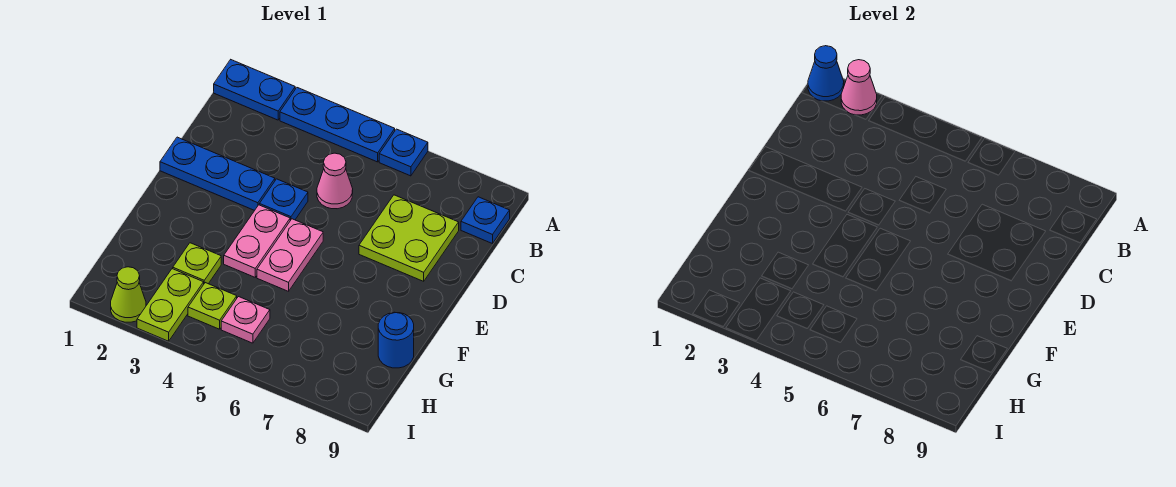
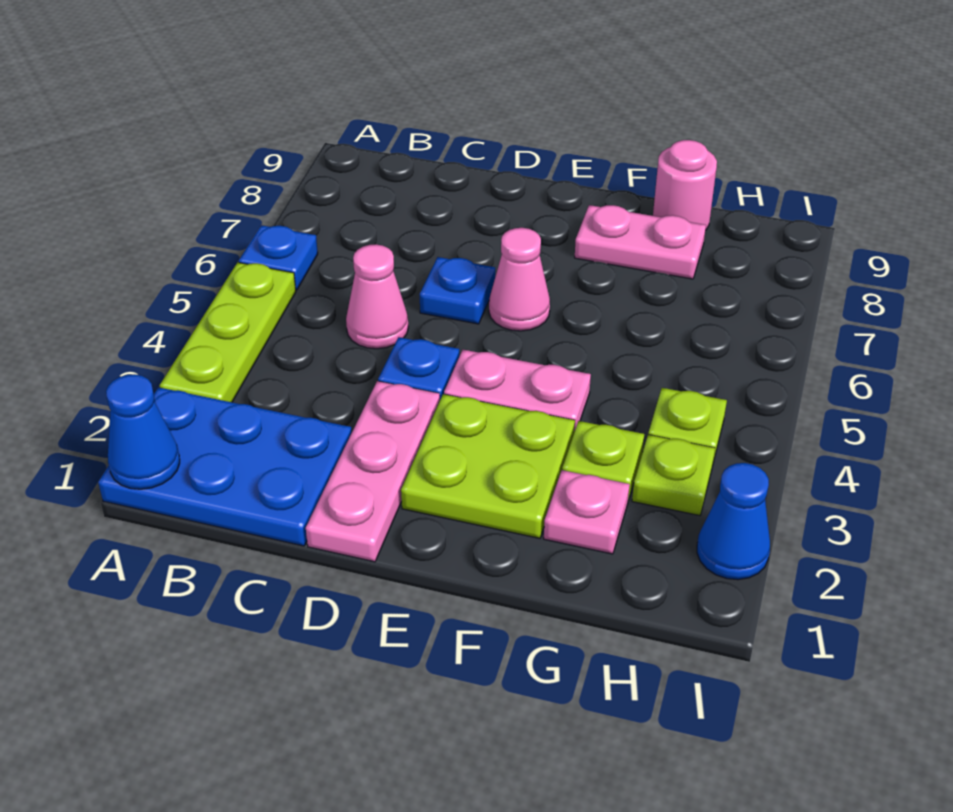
blue plate A1:A2 level 1 -> blue plate A1:C2 level 1
pink cone A2 level 2 -> pink cone E6 level 1
blue plate A3:A5 level 1 -> lime plate A3:A5 level 1
blue plate B9 level 1 -> blue plate D6 level 1
lime plate C7:D8 level 1 -> lime plate E2:F3 level 1
blue plate D1:D3 level 1 -> pink plate D1:D3 level 1
pink plate E5:F5 level 1 -> pink plate F8:G8 level 1
blue round brick G9 level 1 -> pink round brick G9 level 1
lime plate H3:I3 level 1 -> lime plate H3 level 1
pink plate H5 level 1 -> pink plate G2 level 1
lime cone I2 level 1 -> blue cone I2 level 1

